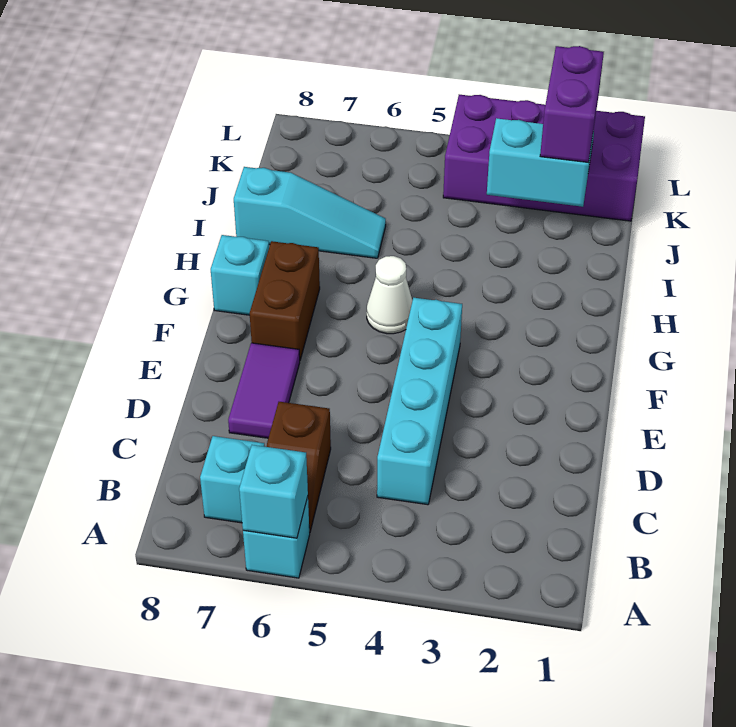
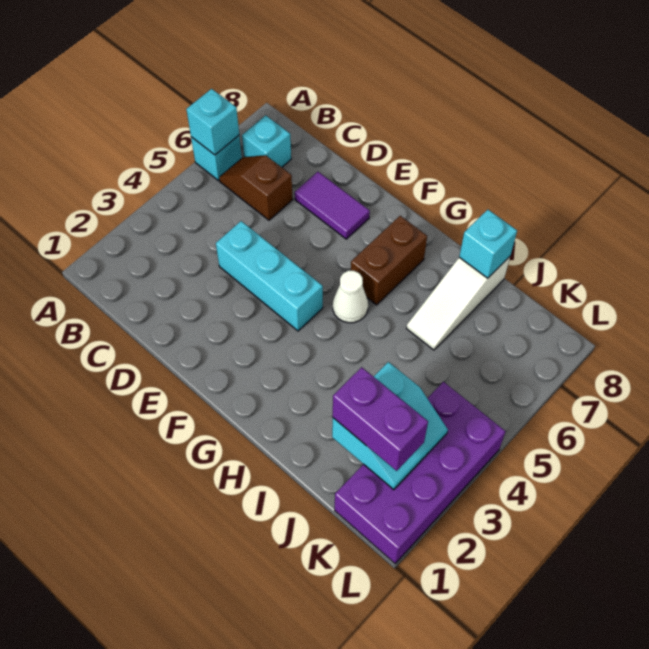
cyan brick C4:F4 level 1 -> cyan brick D4:F4 level 1
brown brick F7:G7 level 1 -> brown brick G6:G7 level 1
cyan brick G8 level 1 -> cyan brick I8 level 2
cyan slope I6:I8 level 1 top 8 -> white slope I6:I8 level 1 top 8

